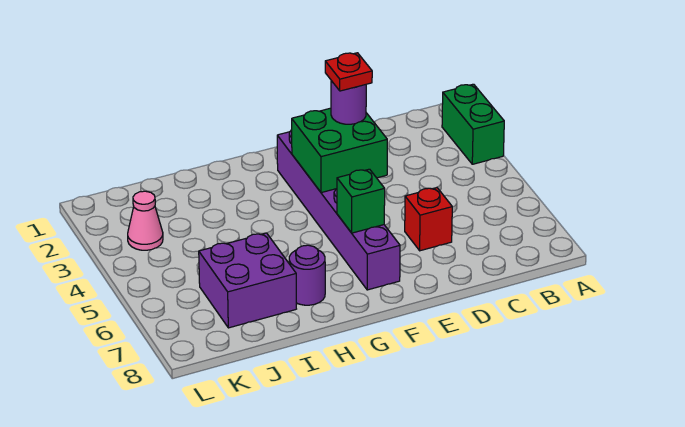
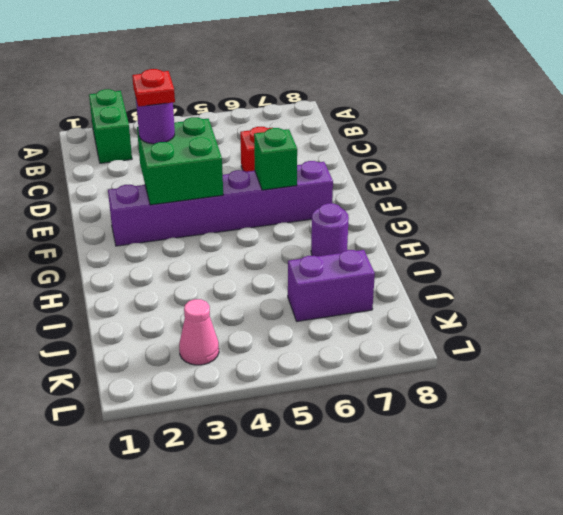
green brick A2:A3 level 1 -> green brick A2:B2 level 1
purple brick I6:J7 level 1 -> purple brick J6:J7 level 1

